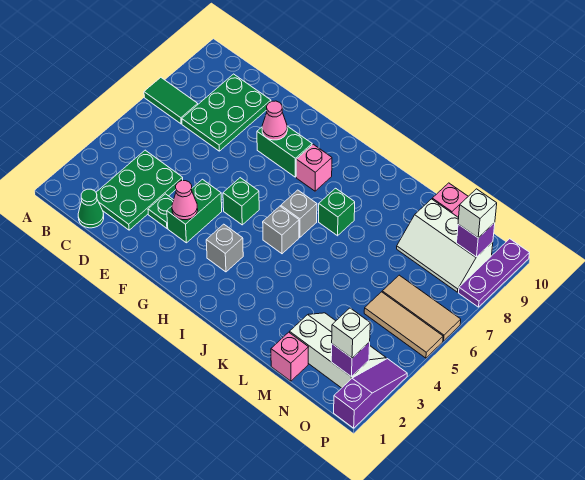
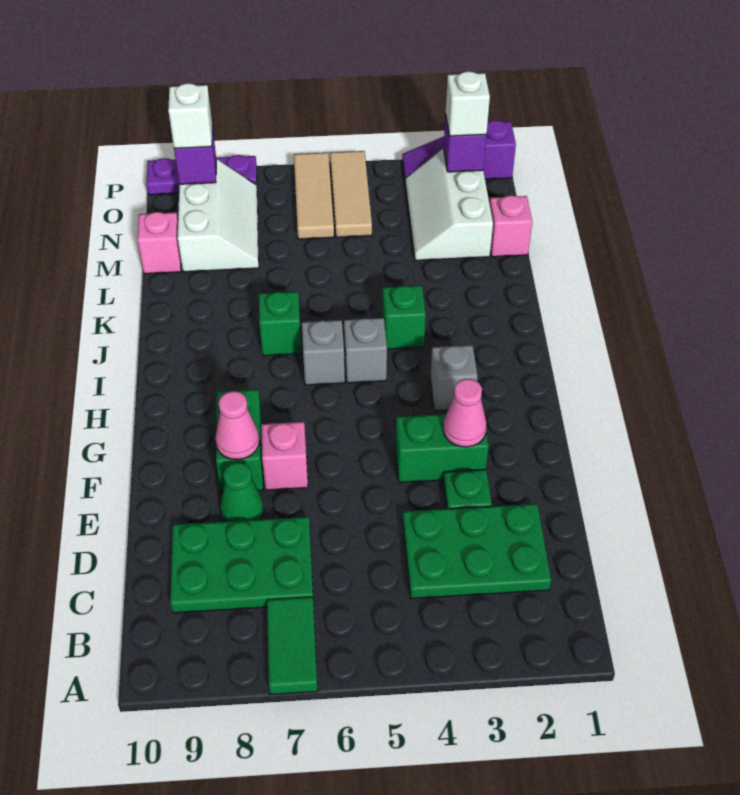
green cone C1 level 1 -> green cone E8 level 1
green brick G5 level 1 -> green brick J4 level 1
pink brick H8 level 1 -> pink brick F7 level 1

